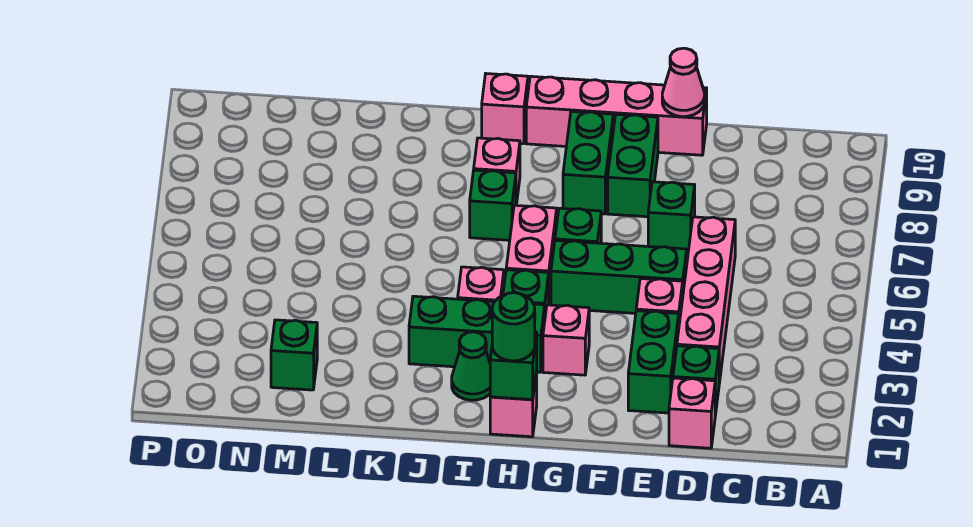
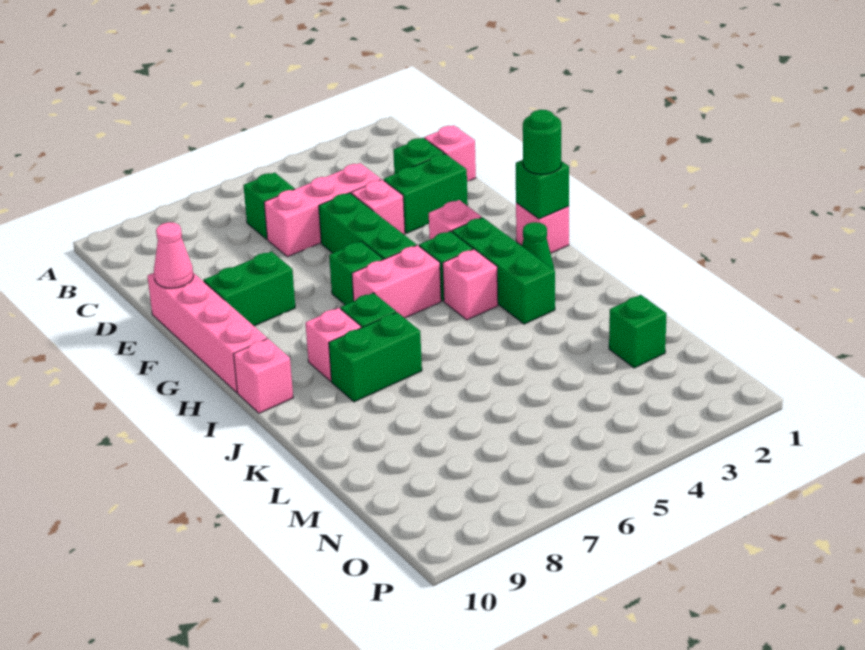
pink brick D3:D6 level 1 -> pink brick D4:D6 level 1
green brick E7 level 1 -> green brick C6 level 1
green brick G8:G9 level 1 -> green brick J7:J8 level 1

